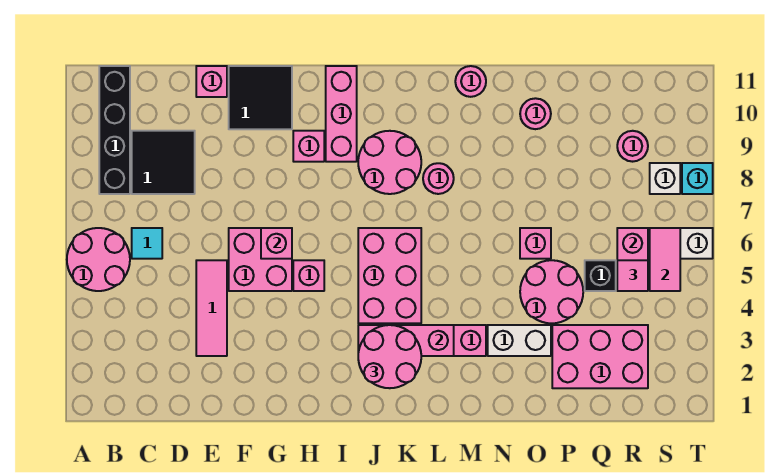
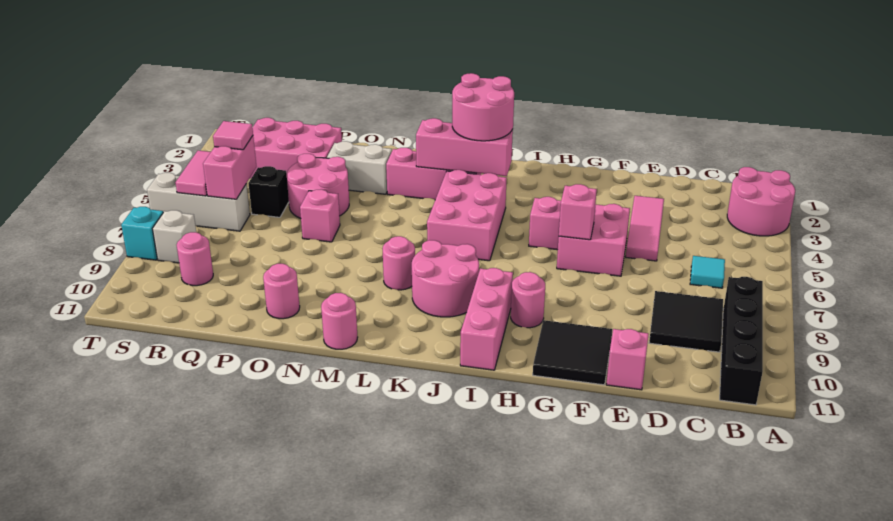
pink round brick A5:B6 level 1 -> pink round brick A2:B3 level 1
pink brick H9 level 1 -> pink round brick H9 level 1

